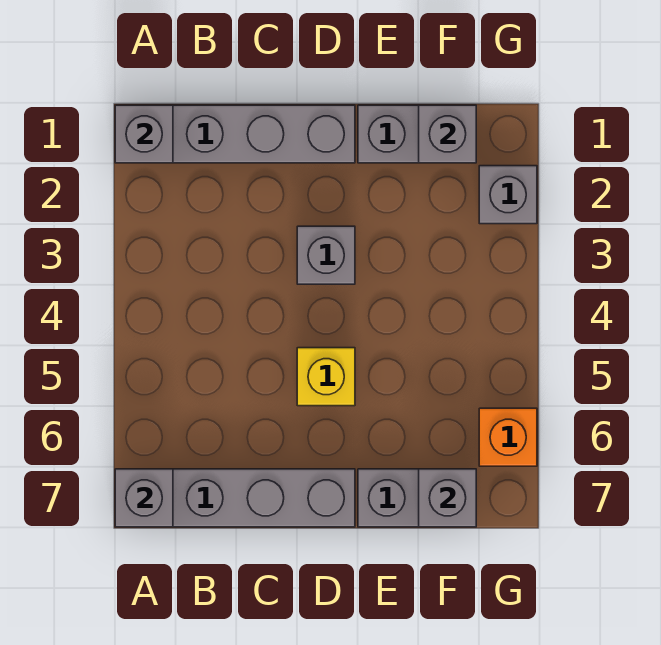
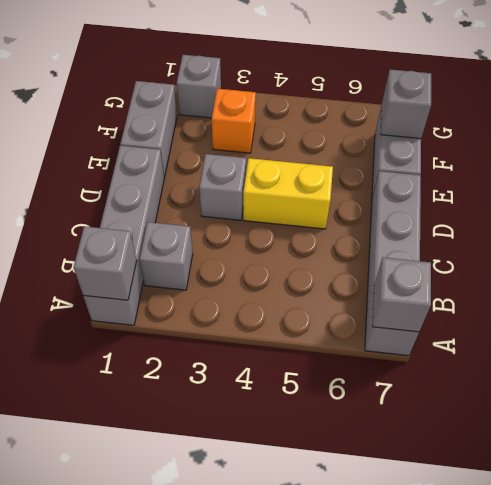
yellow brick D5 level 1 -> yellow brick D4:D5 level 1
grey brick F1 level 2 -> grey brick B2 level 1
orange brick G6 level 1 -> orange brick F3 level 1

